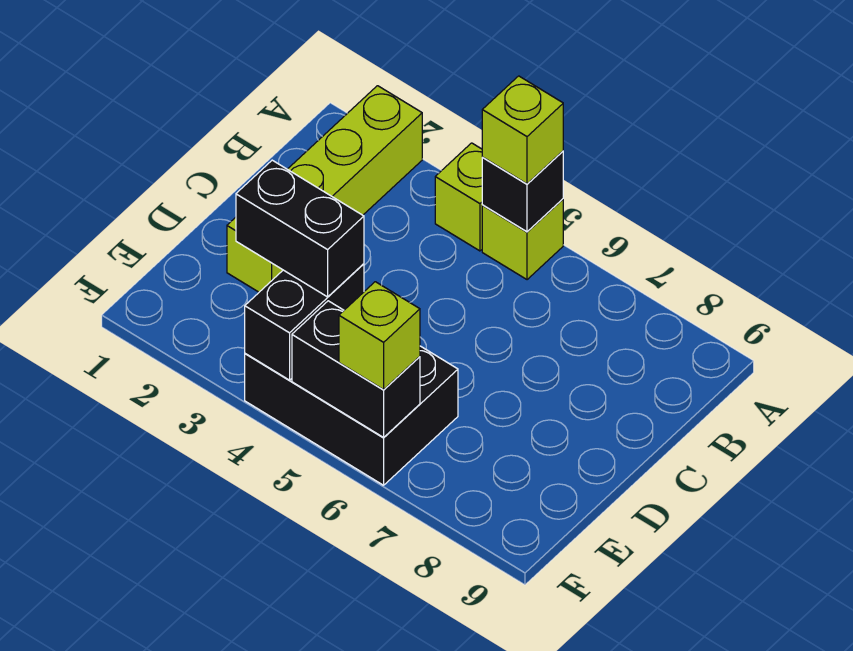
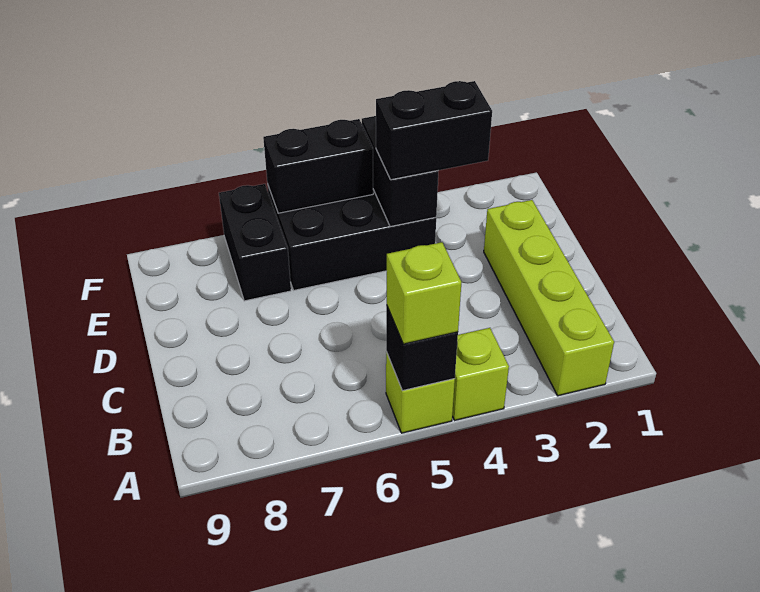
none -> black brick E7:F7 level 1
lime brick F6 level 3 -> none

